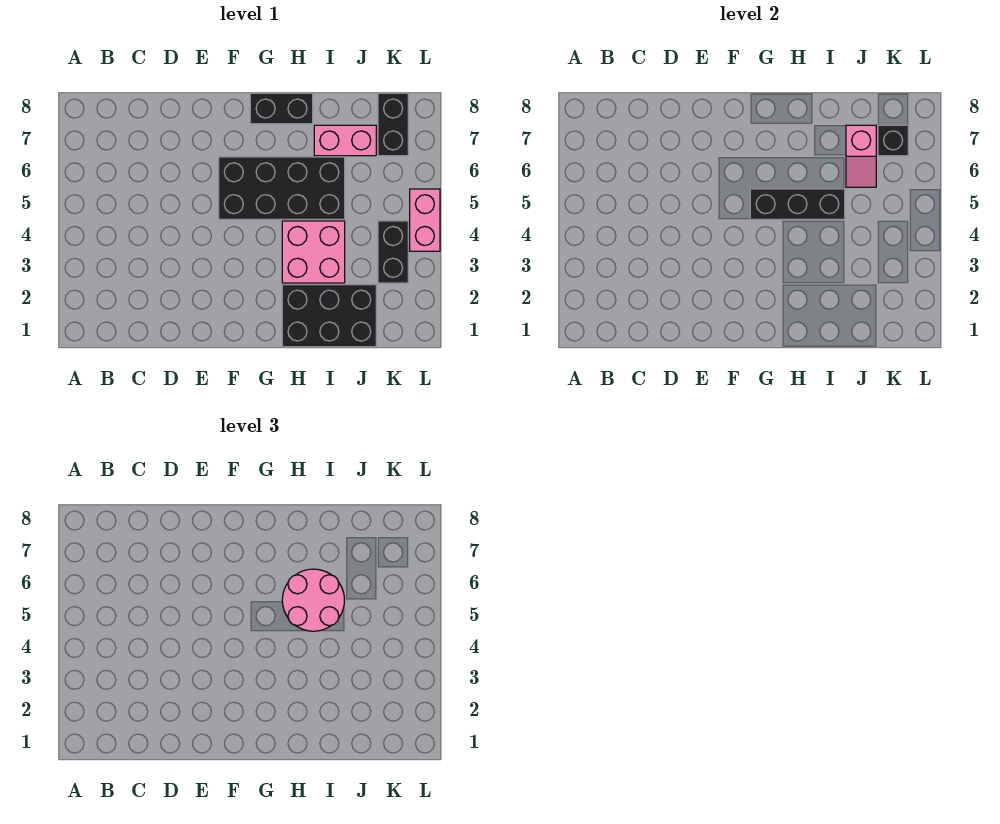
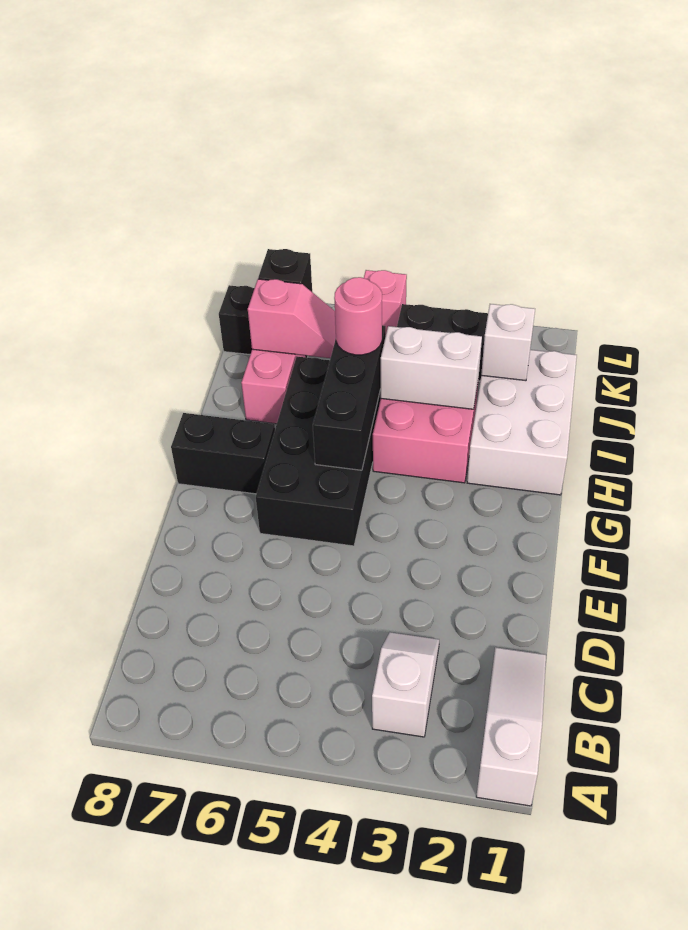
none -> white slope A1:C1 level 1 top A
none -> white slope B3:C3 level 1 top B
black brick G8:H8 level 1 -> black brick G7:G8 level 1
black brick H1:J2 level 1 -> white brick H1:J2 level 1
pink round brick H5:I6 level 3 -> pink round brick I5 level 3
none -> white brick I3:I4 level 2
none -> white brick J2 level 2
pink brick L4:L5 level 1 -> pink brick L5 level 1

